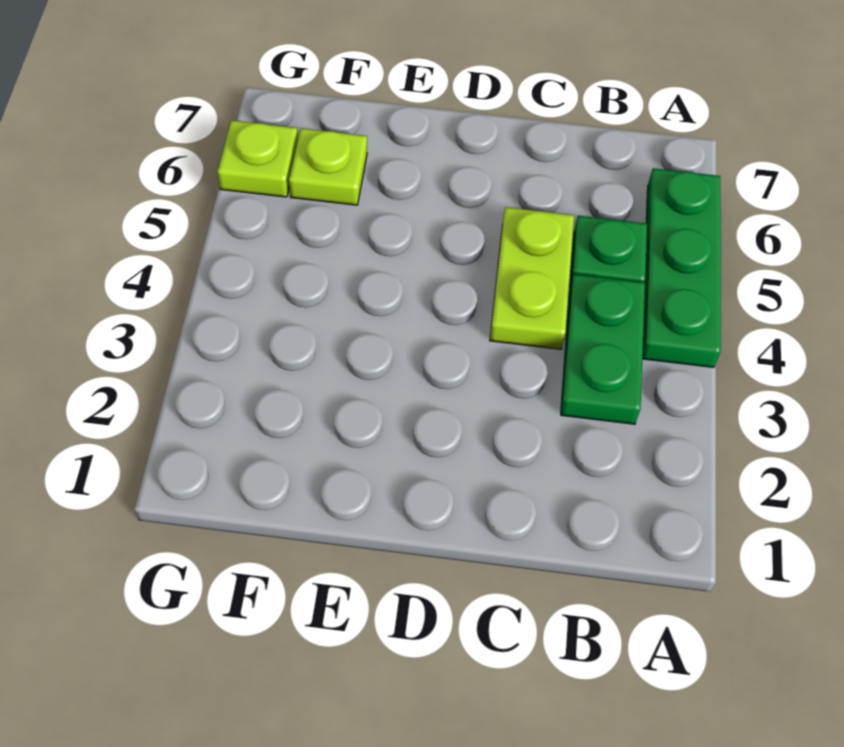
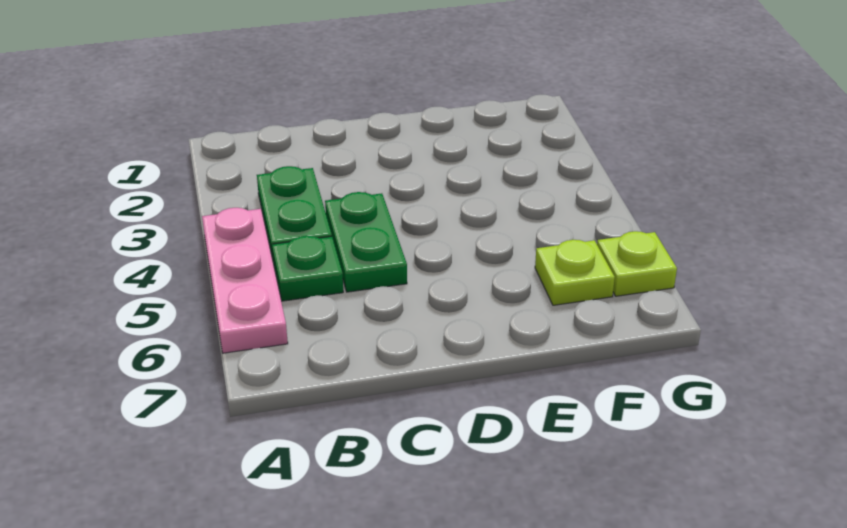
green plate A4:A6 level 1 -> pink plate A4:A6 level 1
lime plate C4:C5 level 1 -> green plate C4:C5 level 1

